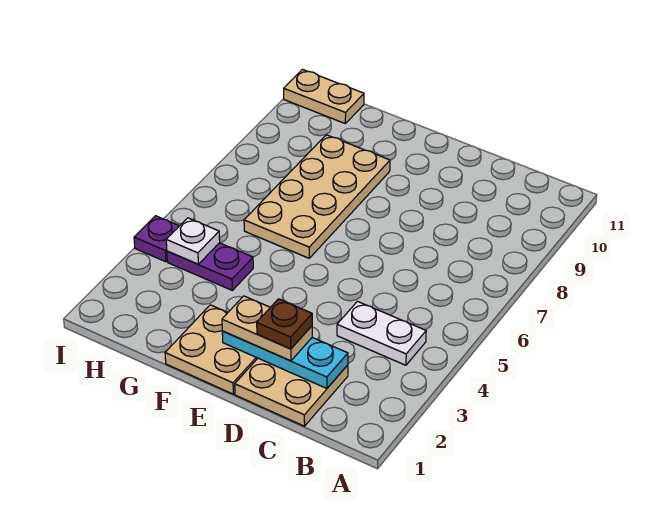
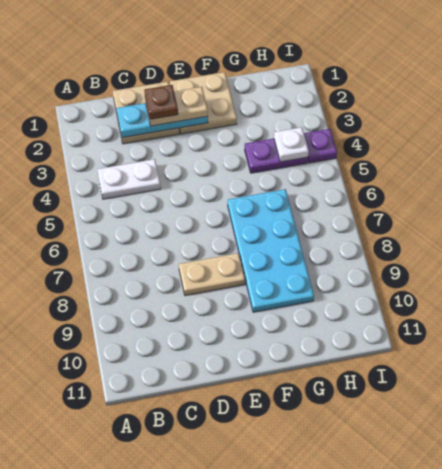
tan plate F6:G9 level 1 -> cyan plate F6:G9 level 1
tan plate H11:I11 level 1 -> tan plate D8:E8 level 1

